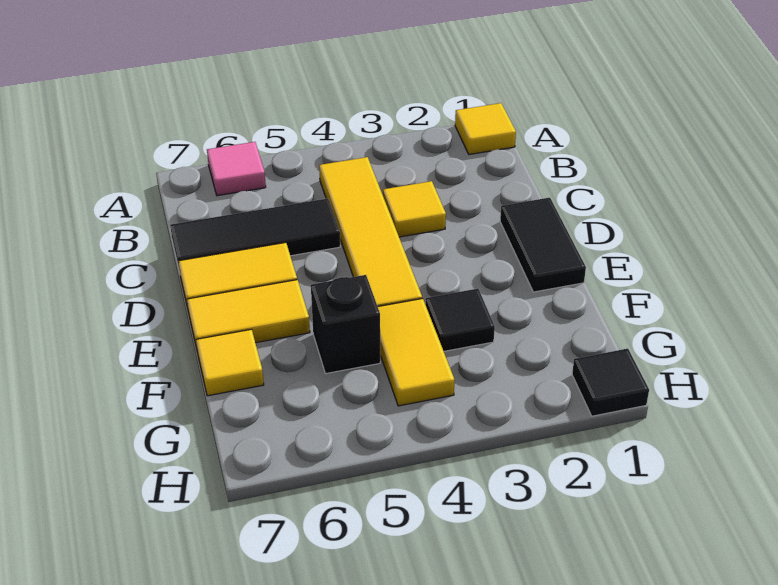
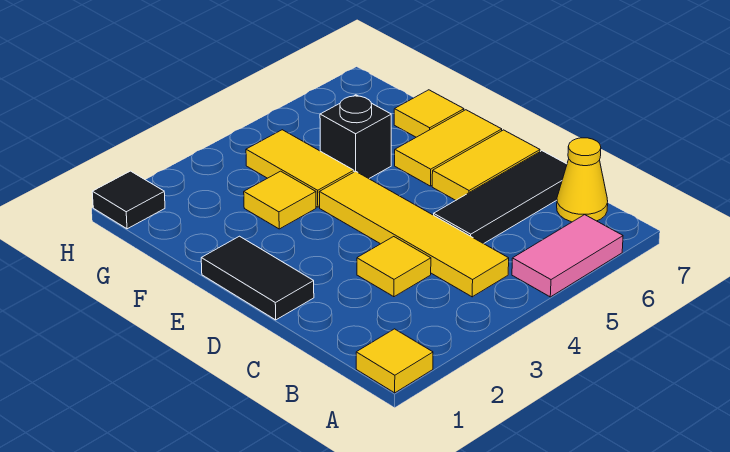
pink tile A6 level 1 -> pink tile A5:A6 level 1
none -> yellow cone B7 level 1
black tile F3 level 1 -> yellow tile F3 level 1

